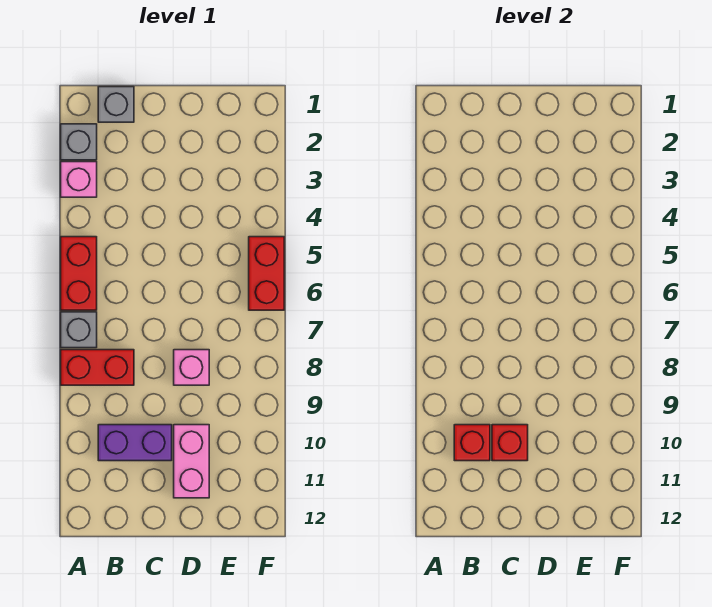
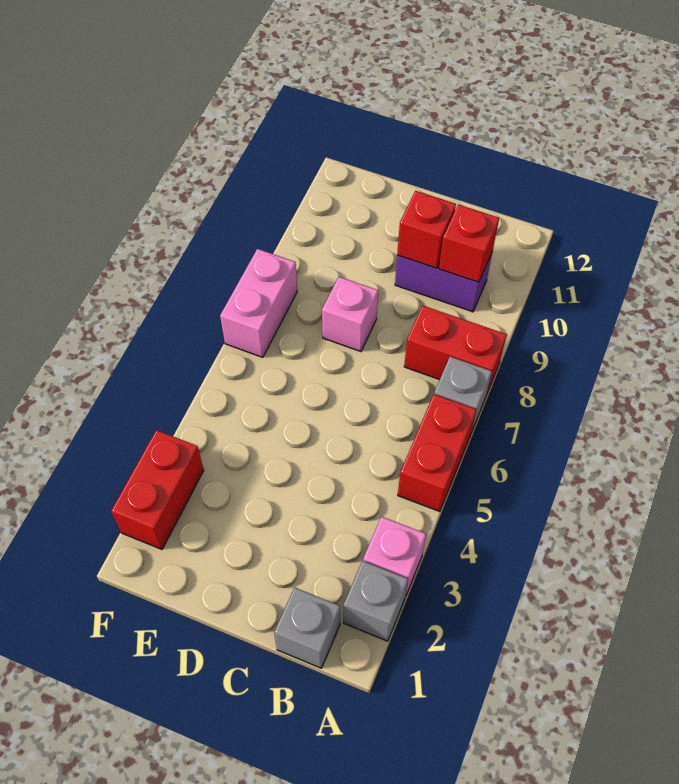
pink brick D10:D11 level 1 -> pink brick F7:F8 level 1
red brick F5:F6 level 1 -> red brick F2:F3 level 1

